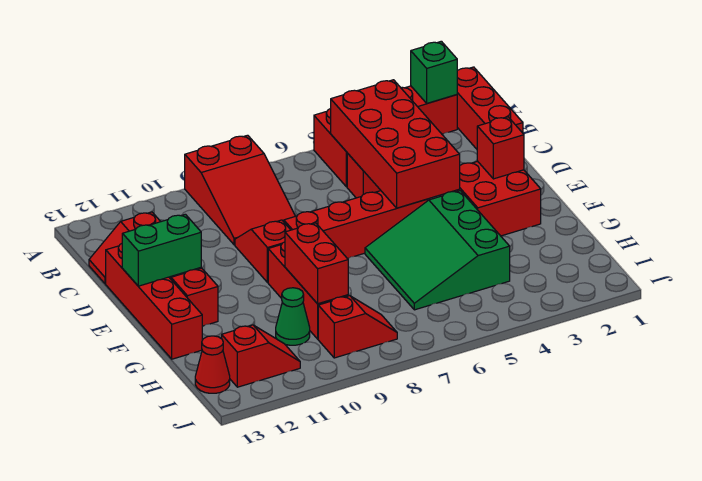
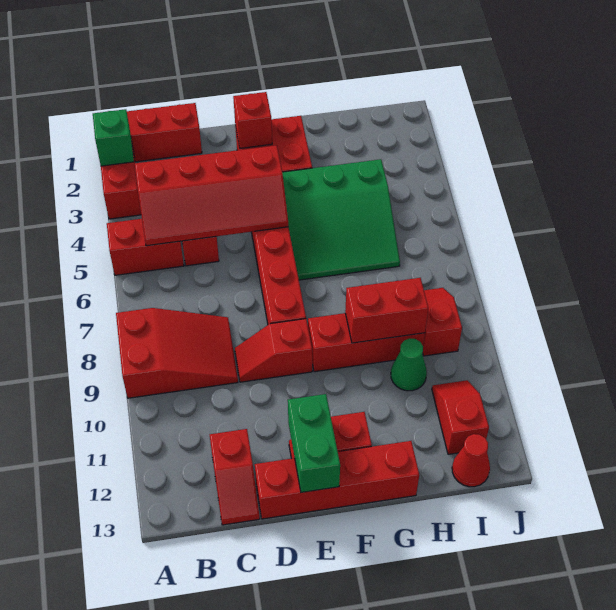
red brick B4:E5 level 2 -> red slope B4:E5 level 2 top 4

